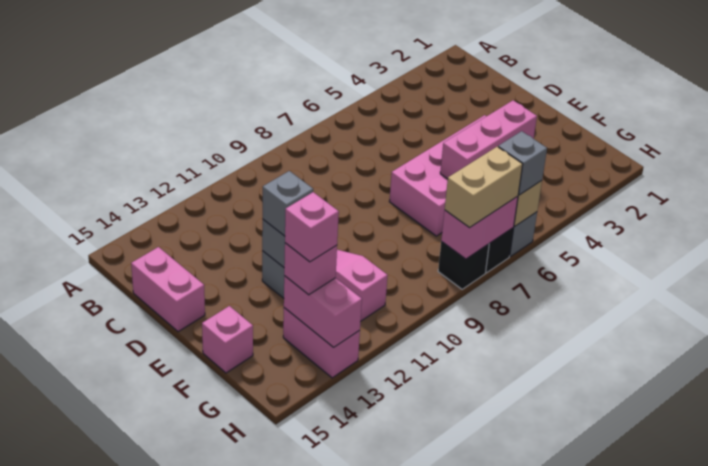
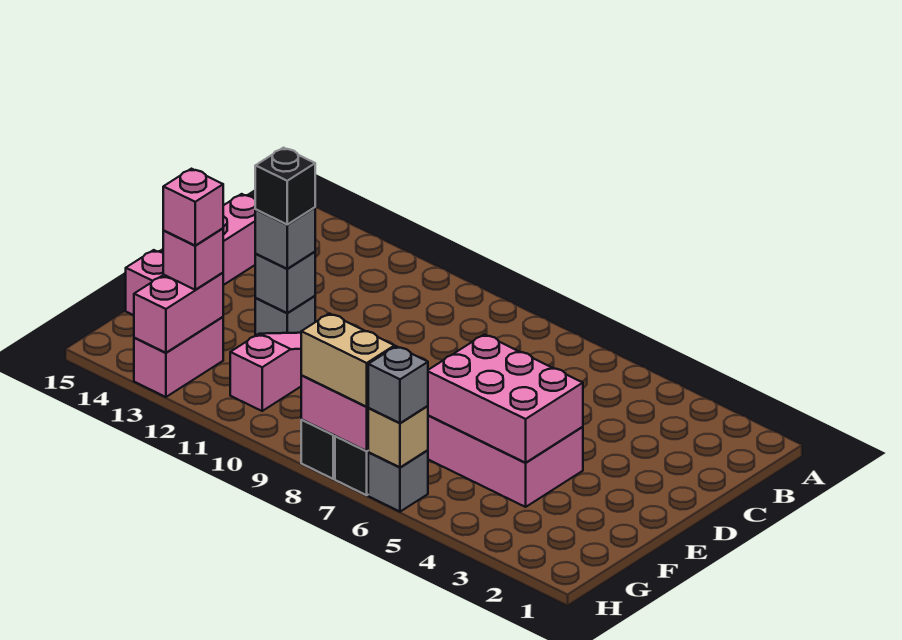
none -> black brick E12 level 4
pink brick F4:F6 level 2 -> pink brick E4:F6 level 2

